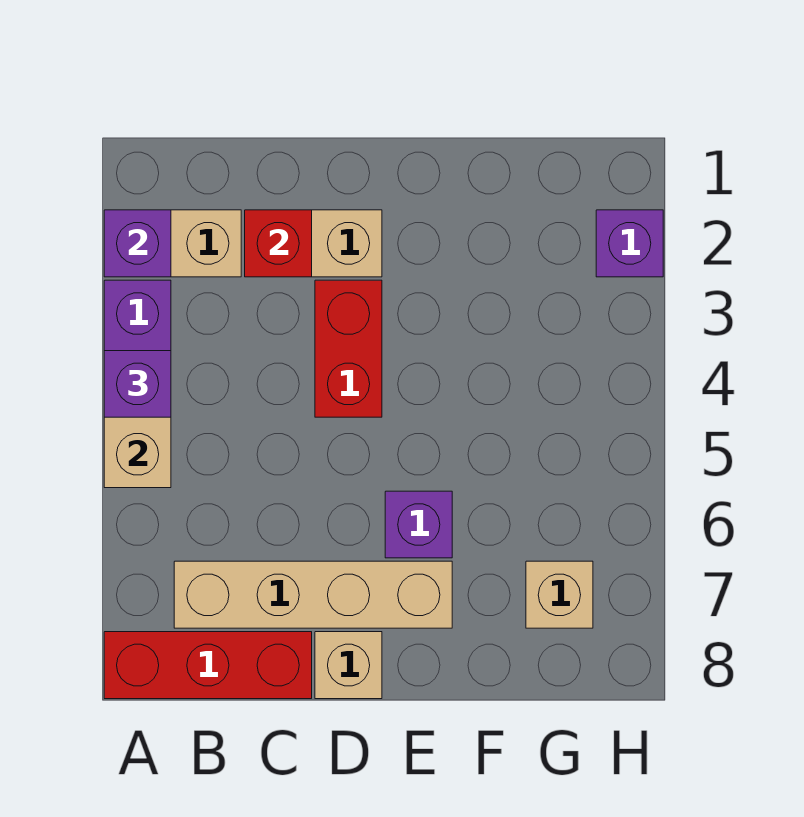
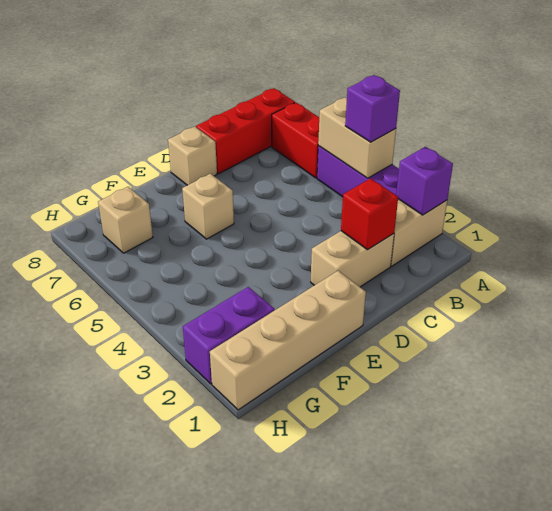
tan brick B7:E7 level 1 -> tan brick E1:H1 level 1
red brick D3:D4 level 1 -> red brick A6:A7 level 1
purple brick E6 level 1 -> tan brick E6 level 1
purple brick H2 level 1 -> purple brick G2:H2 level 1

